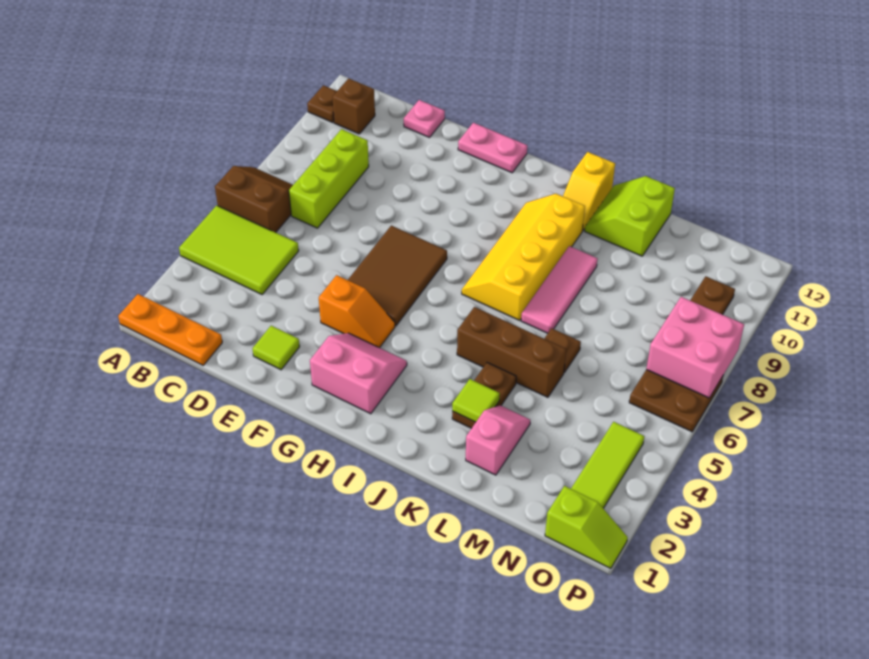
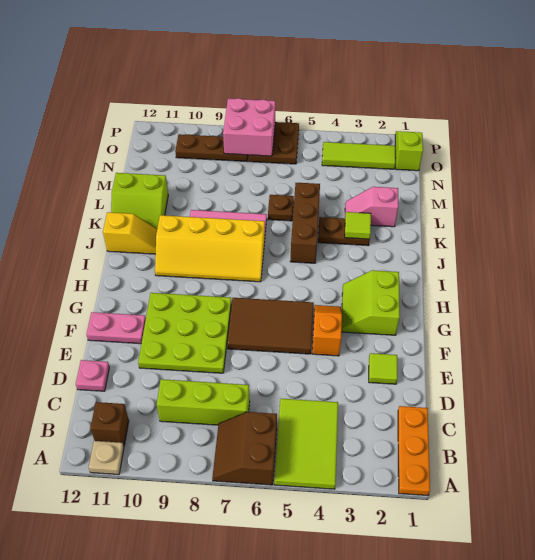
brown plate A11 level 1 -> tan plate A11 level 1
none -> lime plate E8:G10 level 1
pink plate F12:G12 level 1 -> pink plate F11:F12 level 1
pink slope G2:H3 level 1 top 2 -> lime slope G2:H3 level 1 top 2

